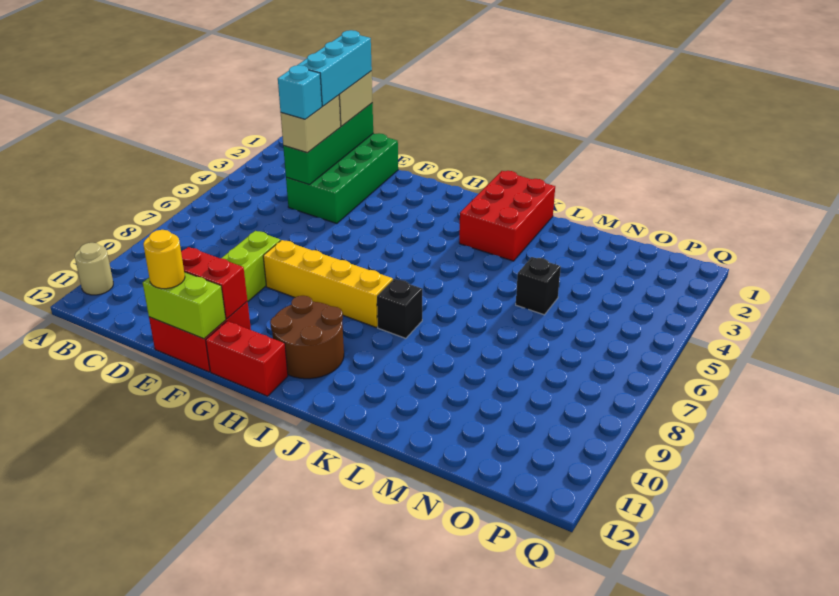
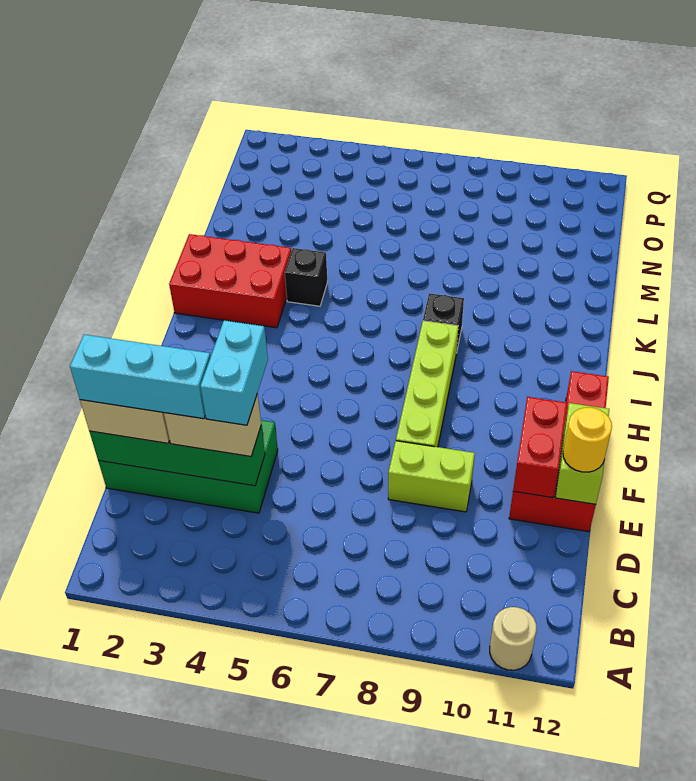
cyan brick D4 level 4 -> cyan brick D4:E4 level 4
yellow brick F8:I8 level 1 -> lime brick F8:I8 level 1
brown round brick H10:I11 level 1 -> none
black brick M5 level 1 -> black brick K4 level 1

